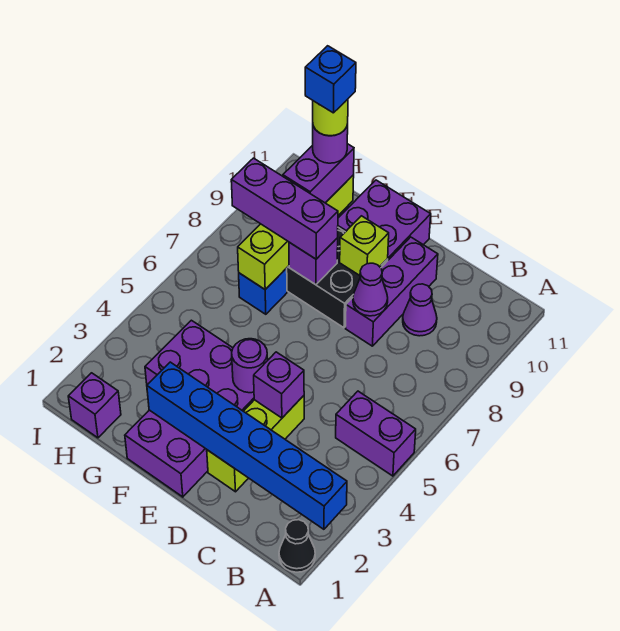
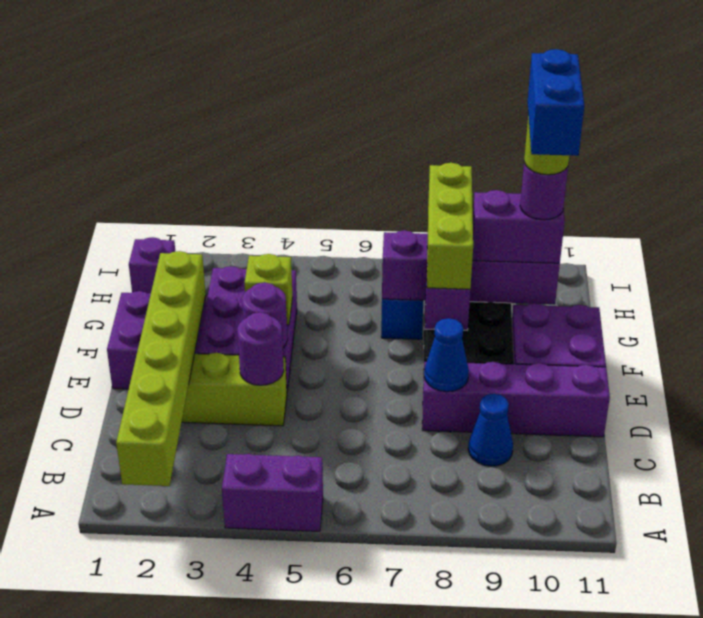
black cone A1 level 1 -> none
blue brick A2:F2 level 2 -> lime brick A2:F2 level 2
purple brick A5:B5 level 1 -> purple brick A4:A5 level 1
purple cone C9 level 1 -> blue cone C9 level 1
purple brick D4 level 2 -> purple round brick D4 level 2
purple brick D8:D10 level 1 -> purple brick D8:D11 level 1
purple cone D8 level 2 -> blue cone D8 level 2
lime brick E9 level 2 -> lime brick F4 level 2
purple brick F8:H8 level 3 -> lime brick F8:H8 level 3
lime brick G7:G10 level 2 -> purple brick G7:G10 level 2
blue brick G10 level 6 -> blue brick F10:G10 level 6

